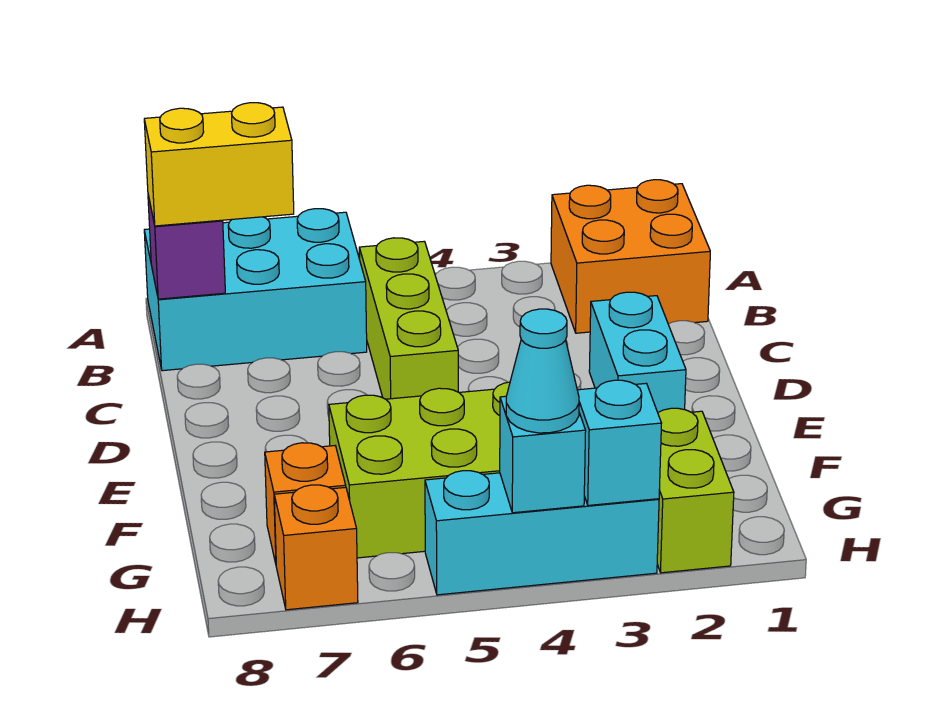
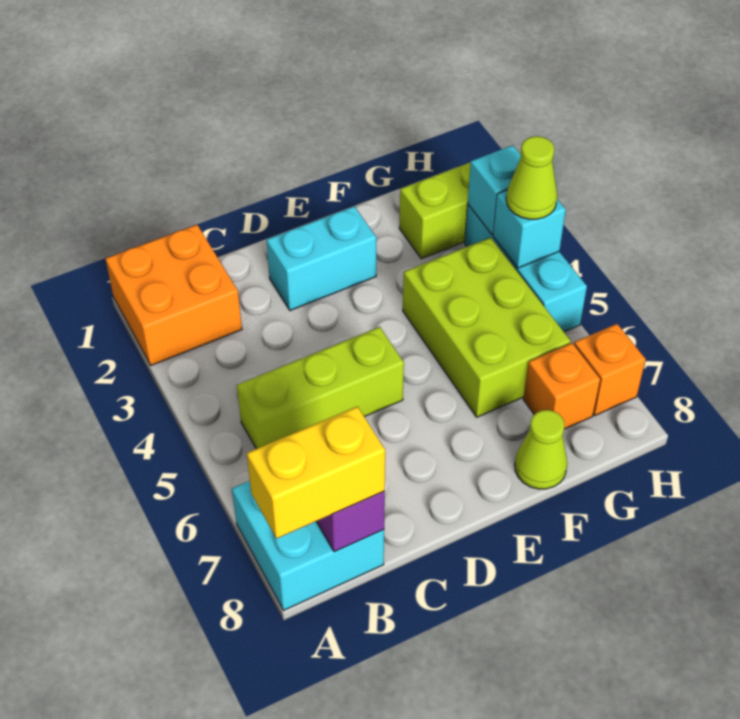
cyan brick A6:B8 level 1 -> cyan brick A7:B8 level 1
yellow brick B7:B8 level 3 -> yellow brick A8:B8 level 3
none -> lime cone F8 level 1
cyan cone H4 level 3 -> lime cone H4 level 3

